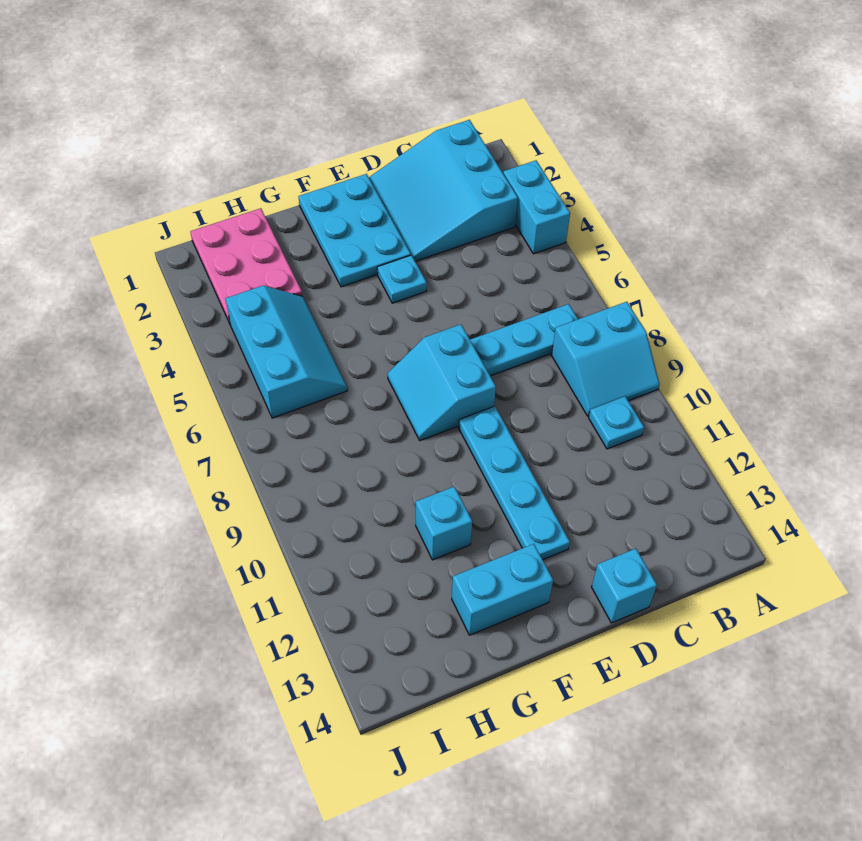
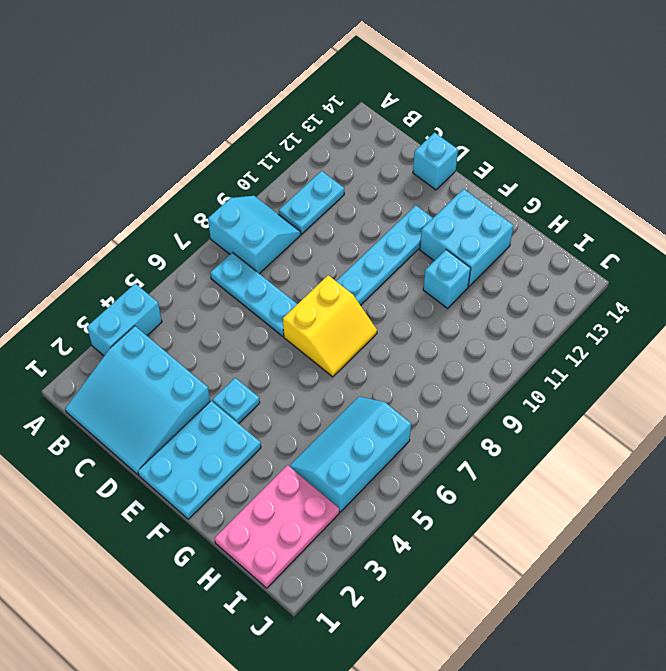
cyan slope B1:D3 level 1 top B -> cyan slope B1:D3 level 1 top 3
cyan plate B10 level 1 -> cyan plate B10:B11 level 1
cyan slope E7:F8 level 1 top E -> yellow slope E7:F8 level 1 top E
cyan brick F13:G13 level 1 -> cyan brick F12:G13 level 1

